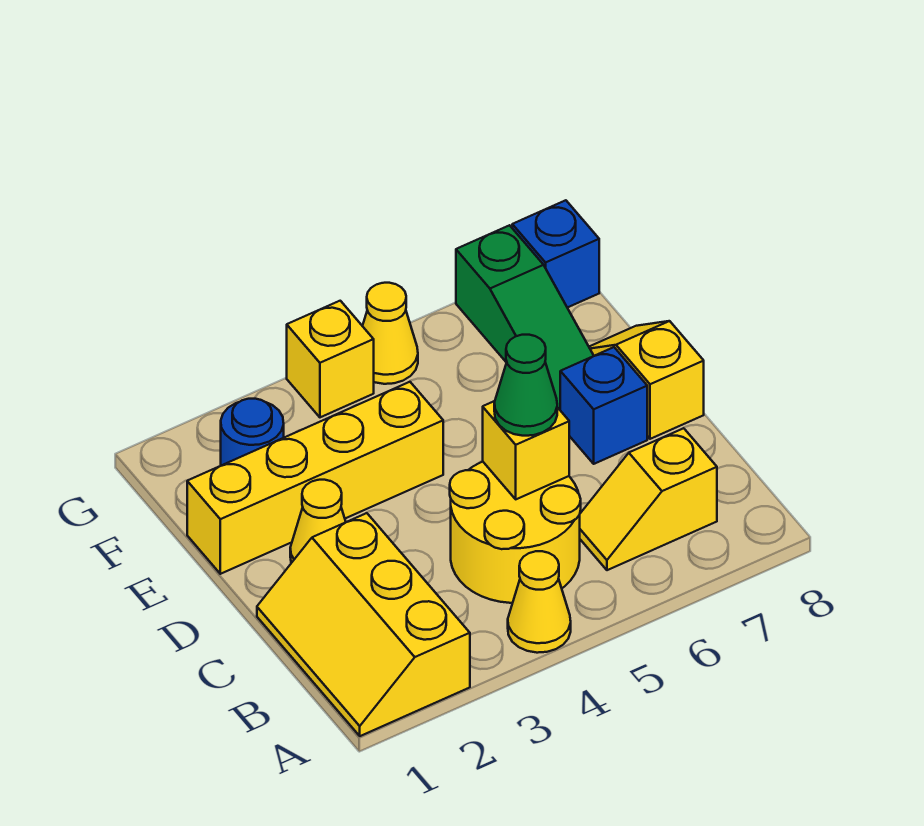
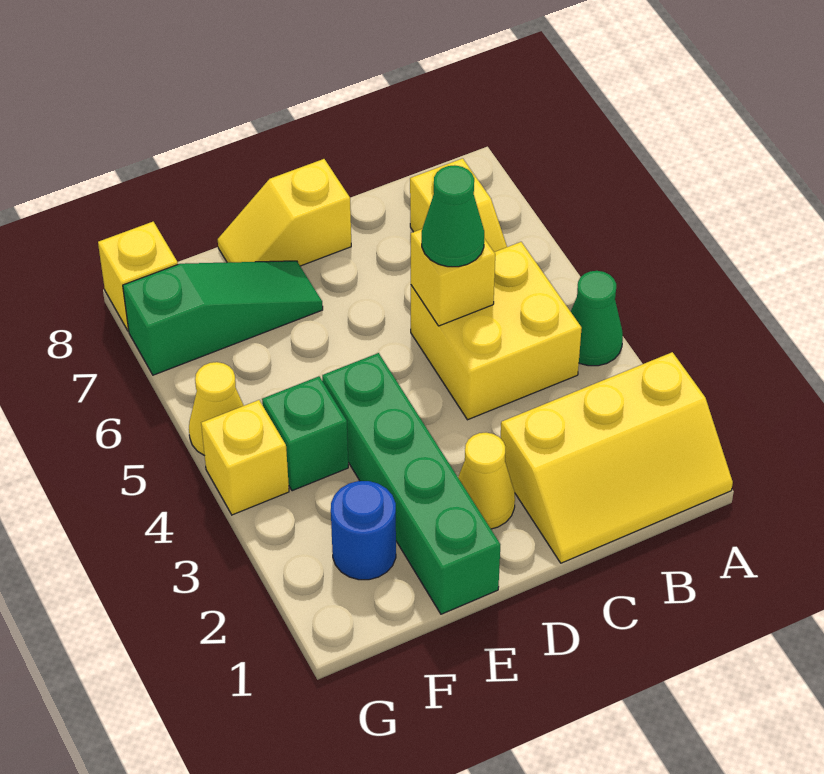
yellow cone A4 level 1 -> green cone A4 level 1
yellow round brick B4:C5 level 1 -> yellow brick B4:C5 level 1
blue brick D7 level 1 -> none
yellow brick E1:E4 level 1 -> green brick E1:E4 level 1
none -> green brick F4 level 1
blue brick G8 level 1 -> yellow brick G8 level 1

